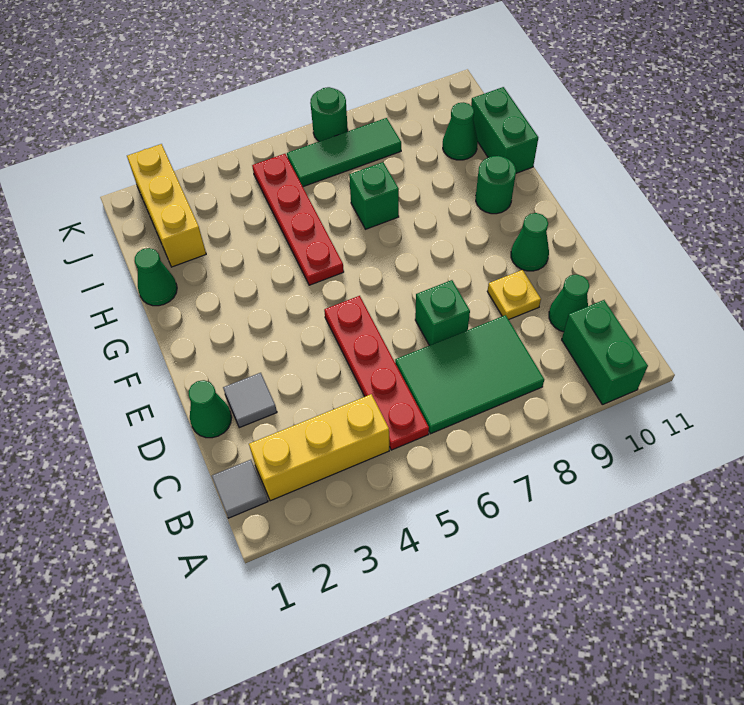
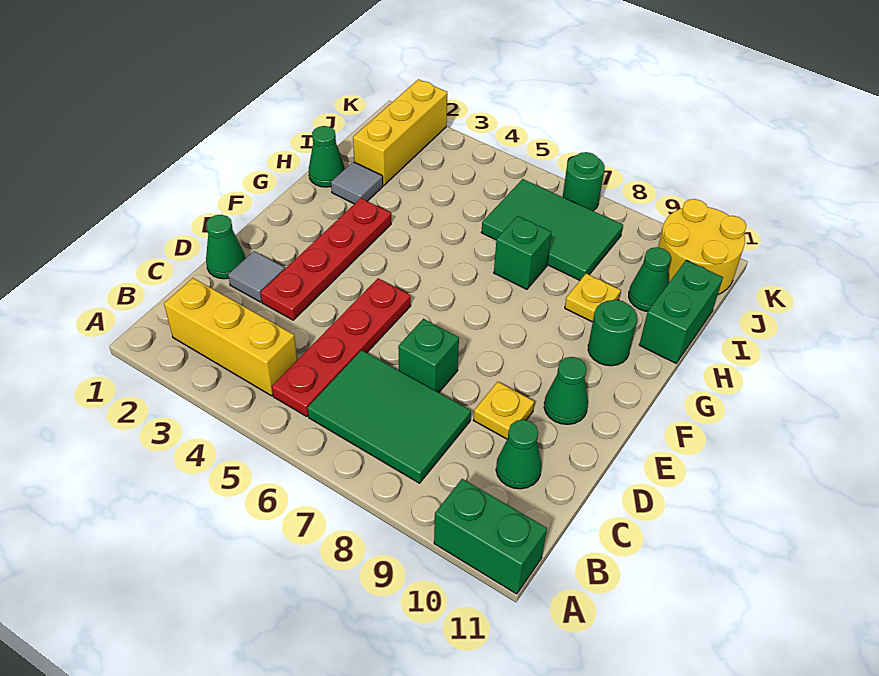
green brick A10:B10 level 1 -> green brick A10:A11 level 1
grey tile B1 level 1 -> grey tile H2 level 1
red plate G5:J5 level 1 -> red plate D3:G3 level 1
none -> yellow plate H9 level 1
green tile J6:J8 level 1 -> green tile I6:J8 level 1
none -> yellow round brick J10:K11 level 1

